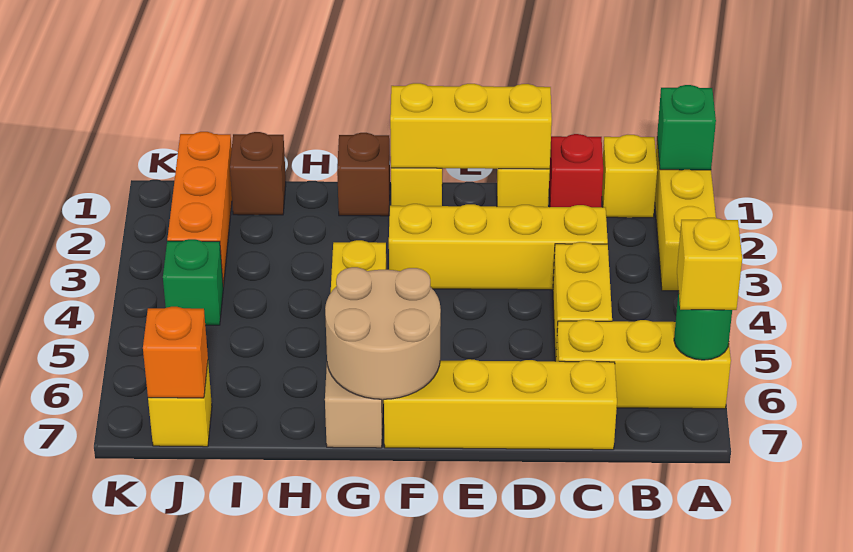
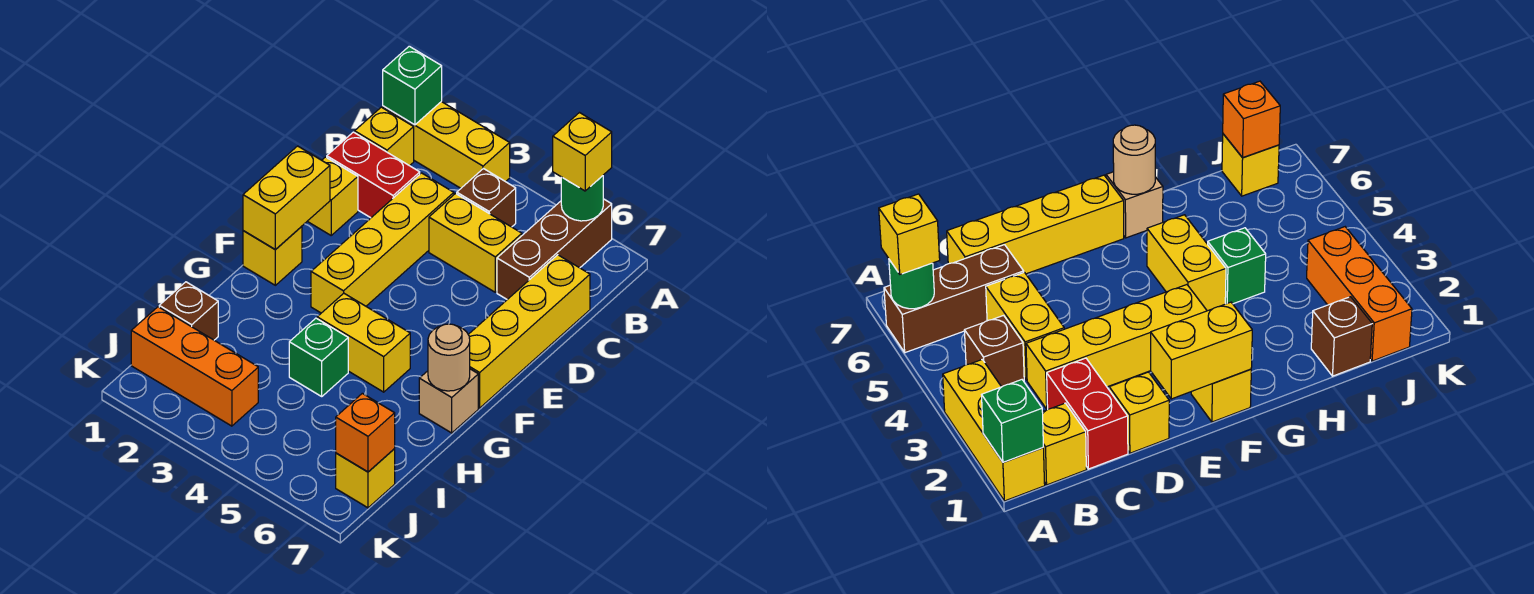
yellow brick A6:C6 level 1 -> brown brick A6:C6 level 1
red brick C1 level 1 -> red brick C1:C2 level 1
yellow brick D1:F1 level 2 -> yellow brick E1:F1 level 2
tan round brick F6:G7 level 2 -> tan round brick G7 level 2
brown brick G1 level 1 -> brown brick B4 level 1
green brick J4 level 1 -> green brick H4 level 1

